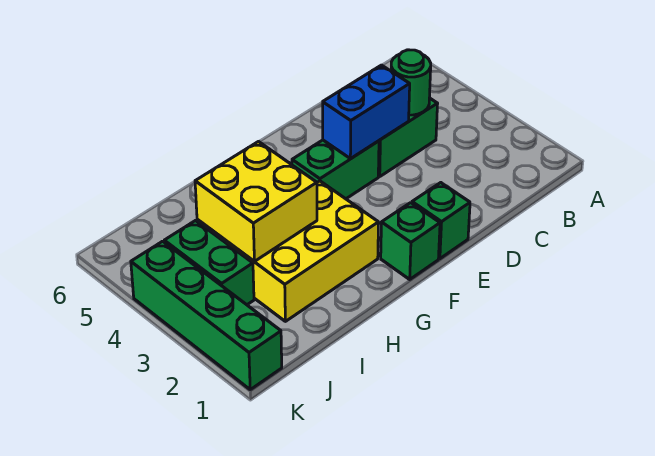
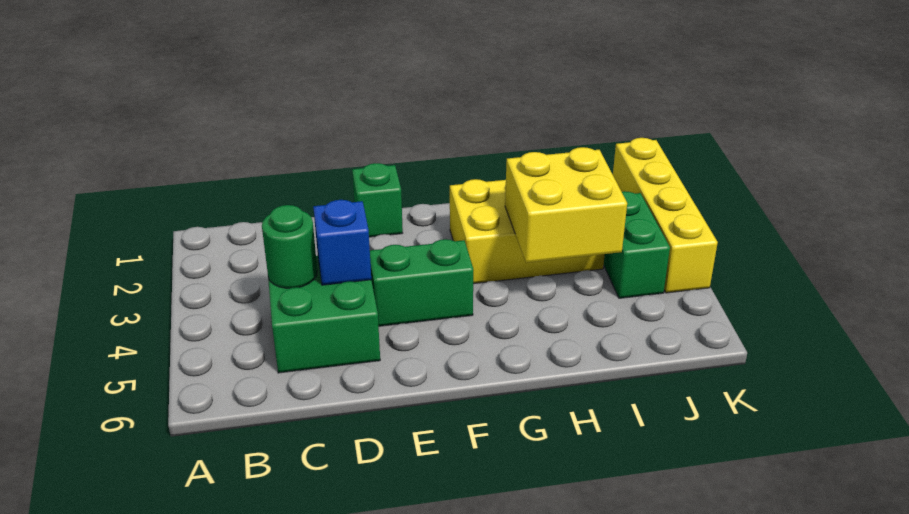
blue brick D4:E4 level 2 -> blue brick D4 level 2
green brick F1 level 1 -> none
green brick K1:K4 level 1 -> yellow brick K1:K4 level 1

